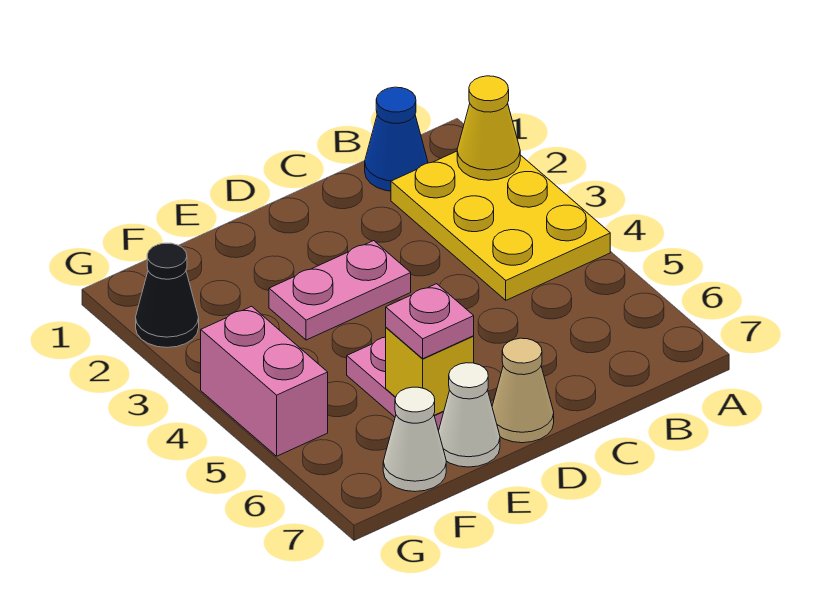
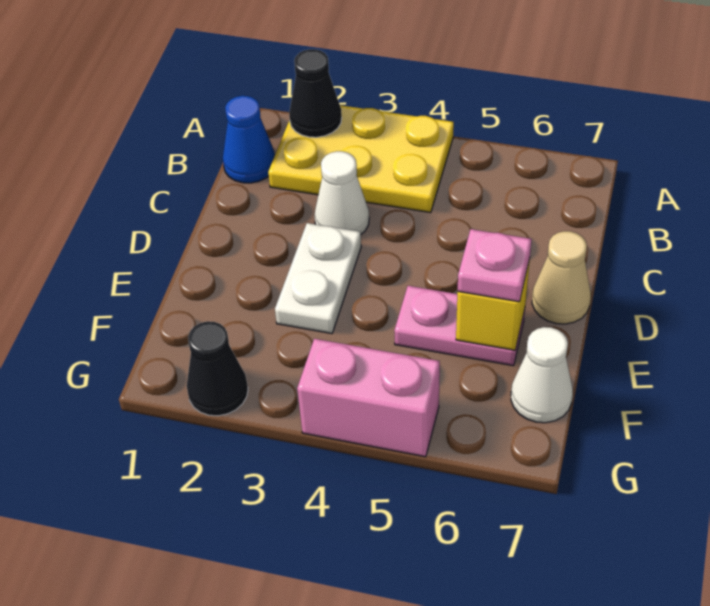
yellow cone A2 level 2 -> black cone A2 level 2
pink plate D3:E3 level 1 -> white plate D3:E3 level 1
white cone E7 level 1 -> white cone C3 level 1

